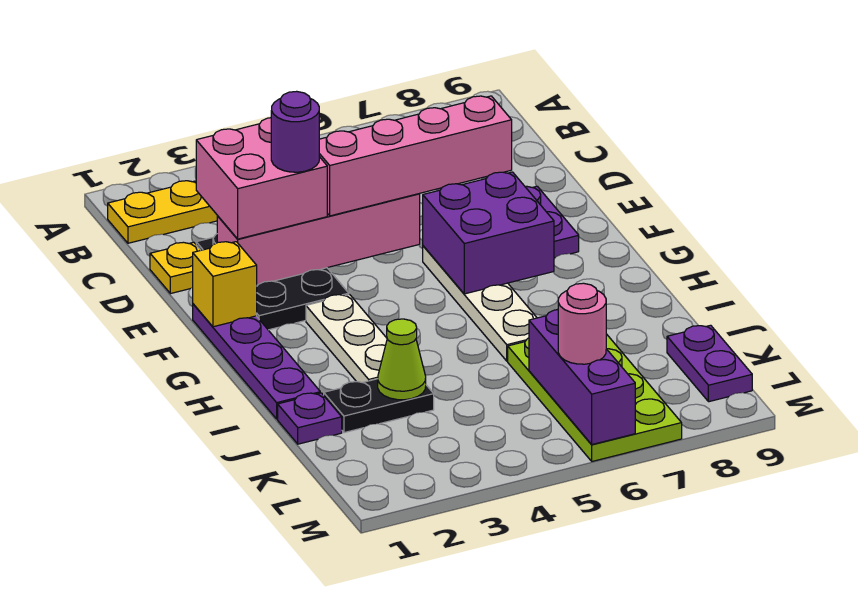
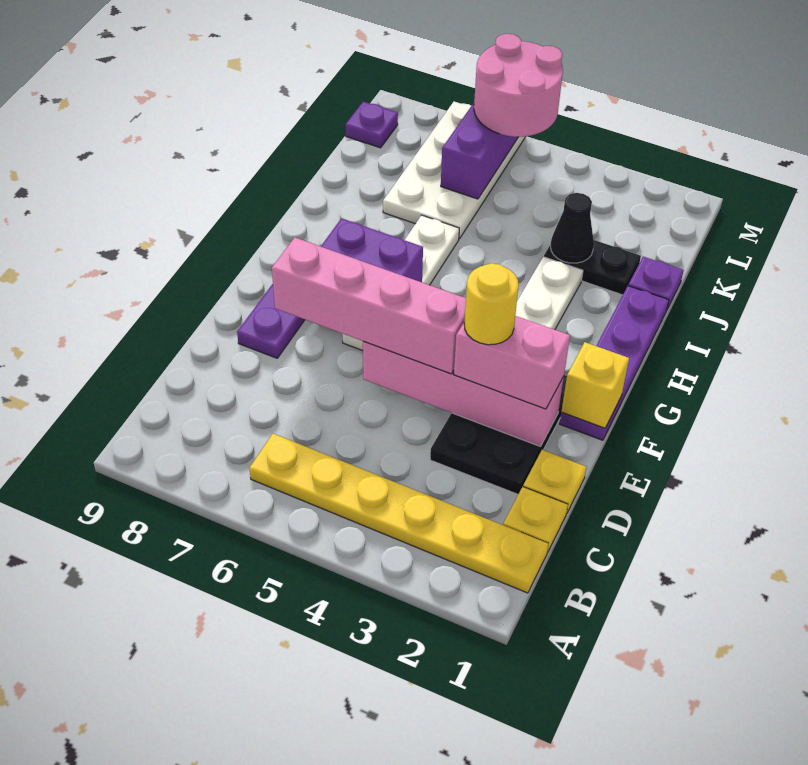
none -> yellow plate C1 level 1
pink brick D2:E3 level 3 -> pink brick E2:E3 level 3
purple round brick E3 level 4 -> yellow round brick E3 level 4
lime cone J3 level 2 -> black cone J3 level 2
lime plate J6:M7 level 1 -> white plate J6:M7 level 1
purple plate K9:L9 level 1 -> purple plate L9 level 1
pink round brick L6 level 3 -> pink round brick L5:M6 level 3

